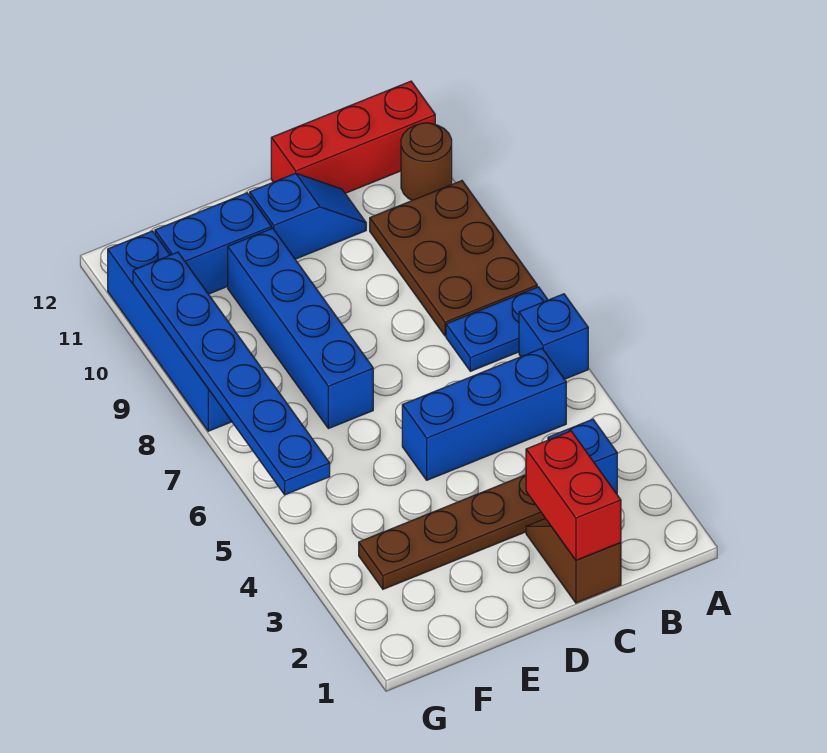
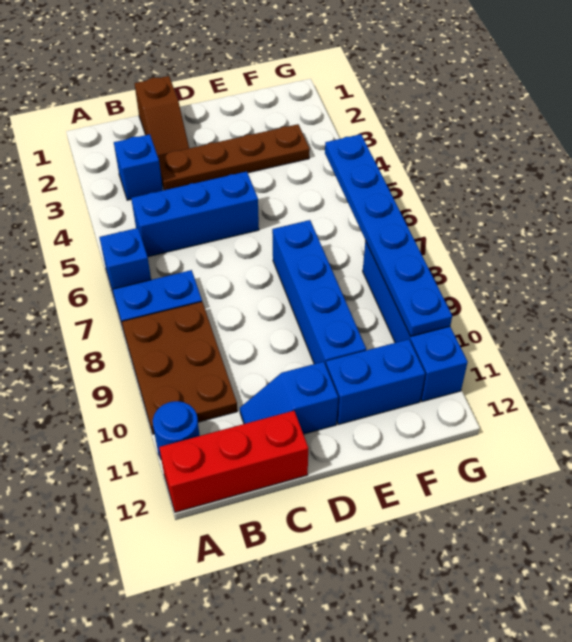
brown round brick A11 level 1 -> blue round brick A11 level 1
red brick C1:C2 level 2 -> none

